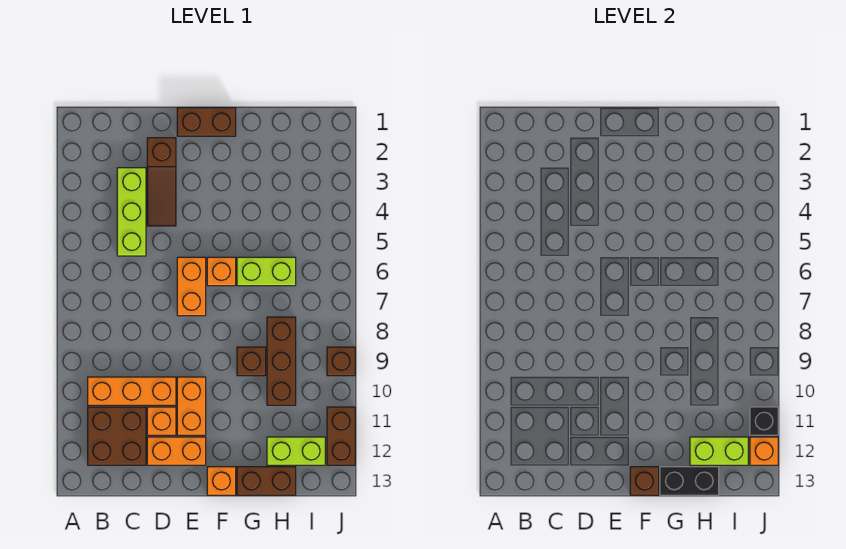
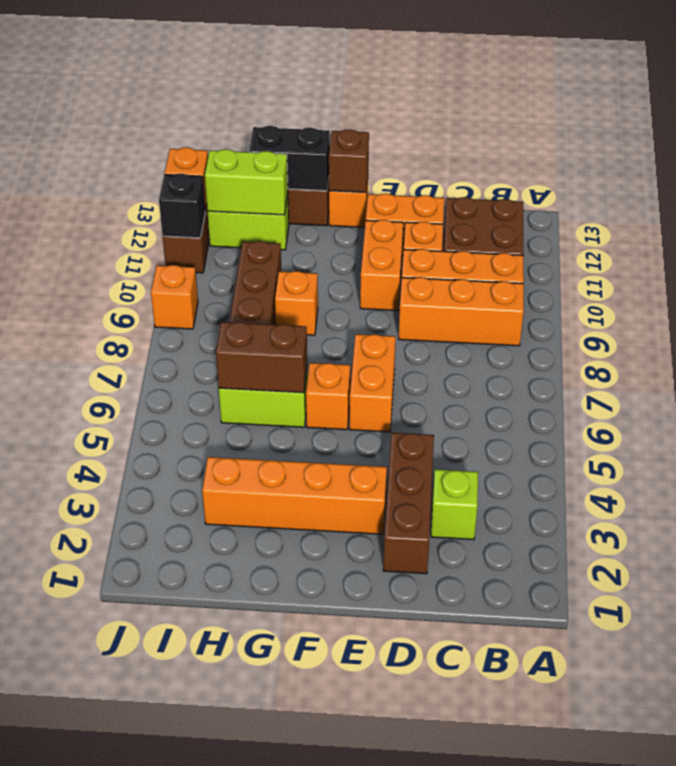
none -> orange brick B9:D9 level 1
lime brick C3:C5 level 1 -> lime brick C3 level 1
brown slope D2:D4 level 1 top 2 -> brown brick D2:D4 level 1
brown brick E1:F1 level 1 -> brown brick G6:H6 level 2
none -> orange brick E3:H3 level 1
brown brick G9 level 1 -> orange brick G9 level 1
brown brick J9 level 1 -> orange brick J9 level 1

